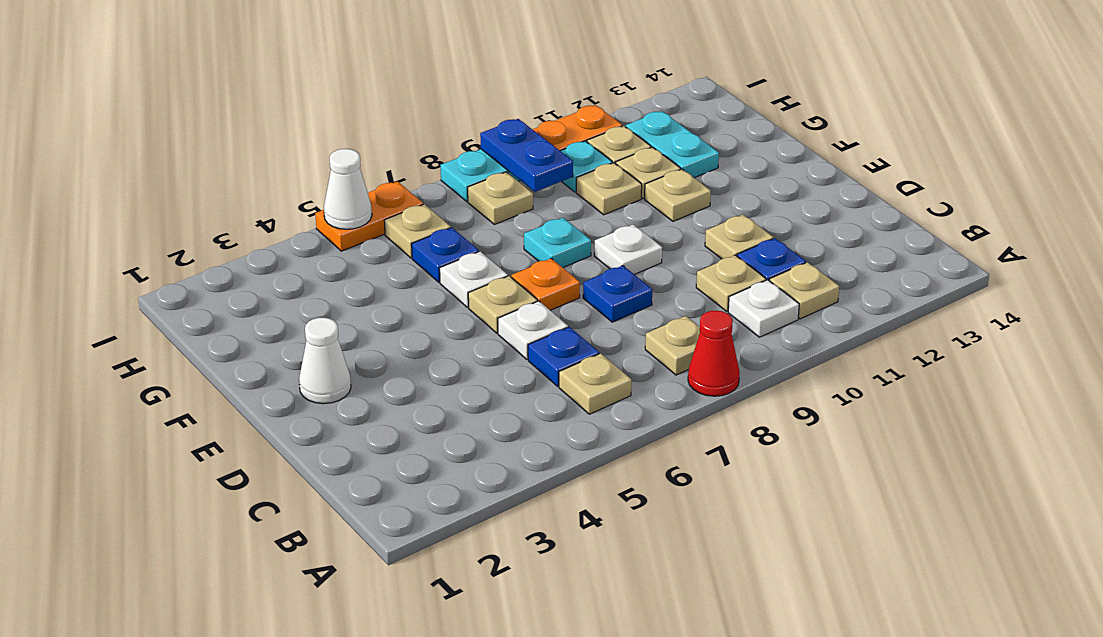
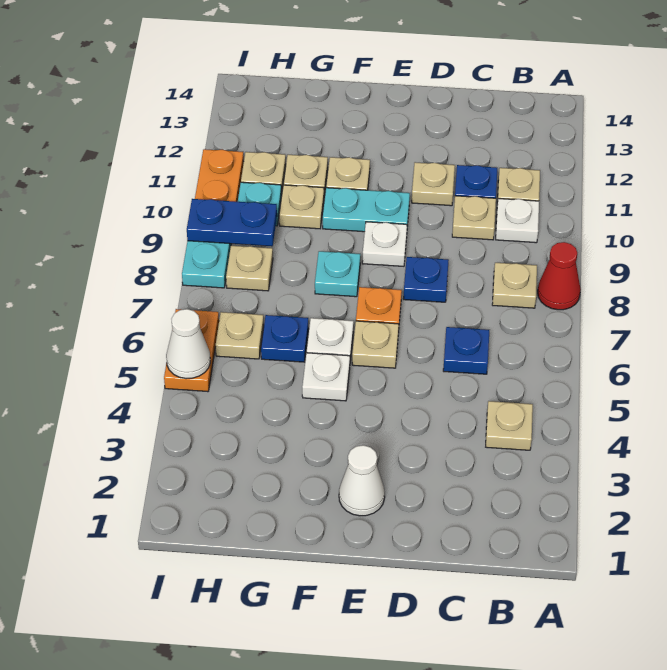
tan plate B6 level 1 -> tan plate B4 level 1
white plate D6 level 1 -> white plate F5 level 1
cyan plate G12:H12 level 1 -> cyan plate E10:F10 level 1

